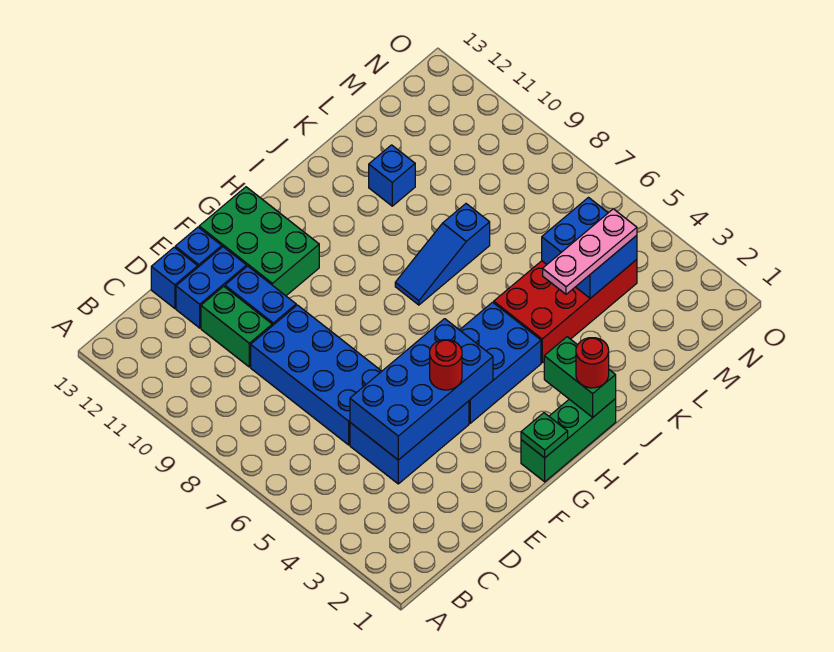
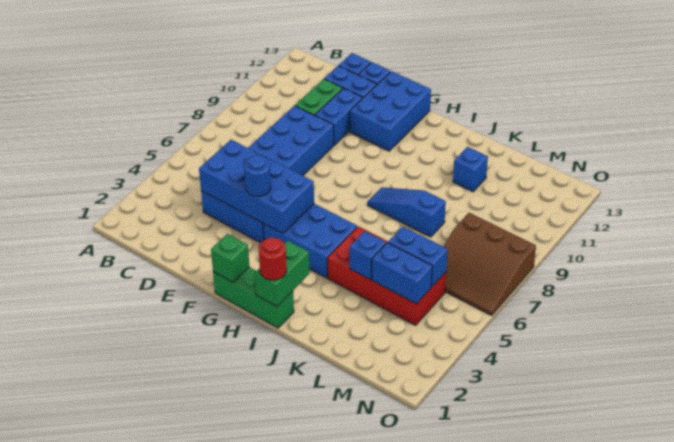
red round brick F4 level 3 -> blue round brick F4 level 3
green brick F11:G13 level 1 -> blue brick F11:G13 level 1
green plate G1 level 2 -> green brick G1 level 2
none -> blue brick K4 level 2
pink plate K4:M4 level 3 -> none
none -> brown slope M6:O8 level 1 top 8

